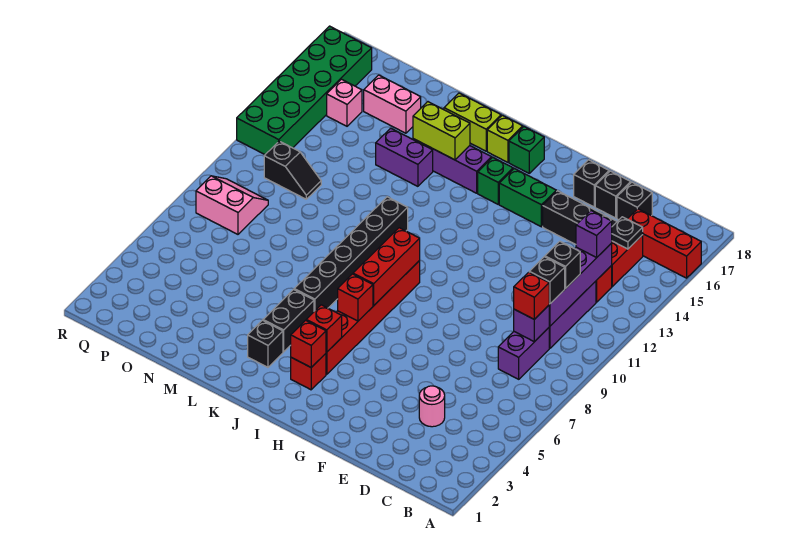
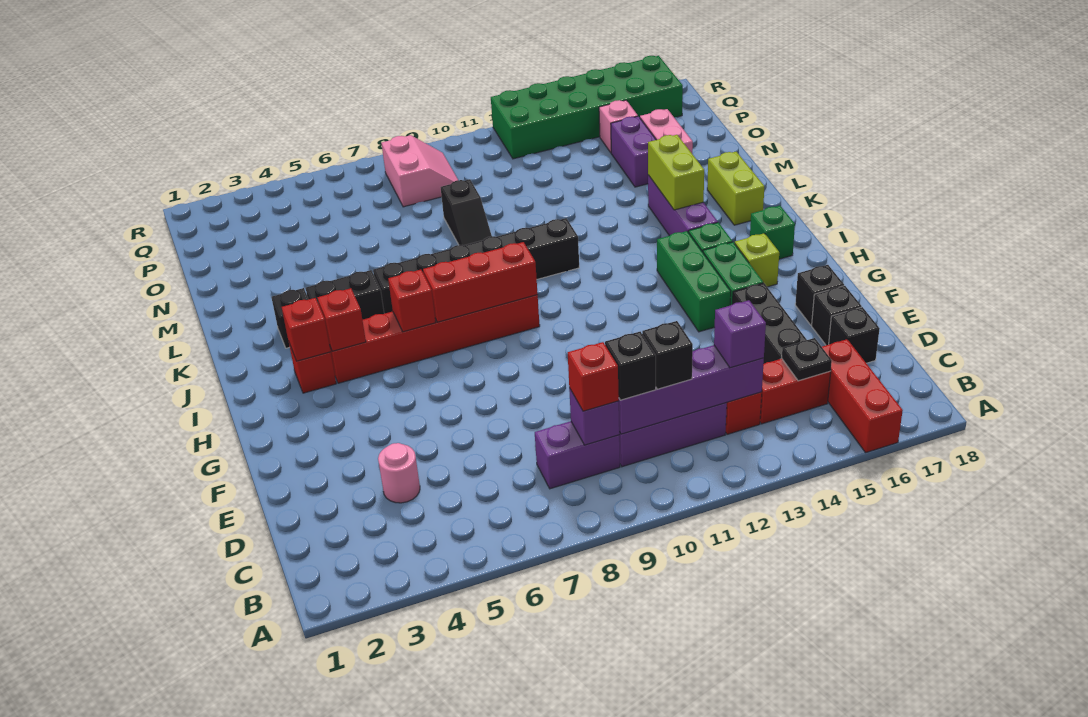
none -> green brick G14:I14 level 1
lime brick J17 level 1 -> lime brick H16 level 1
purple brick L14:M14 level 1 -> purple brick N15:O15 level 1
black slope O11:P11 level 1 top P -> black slope M9:N9 level 1 top N

